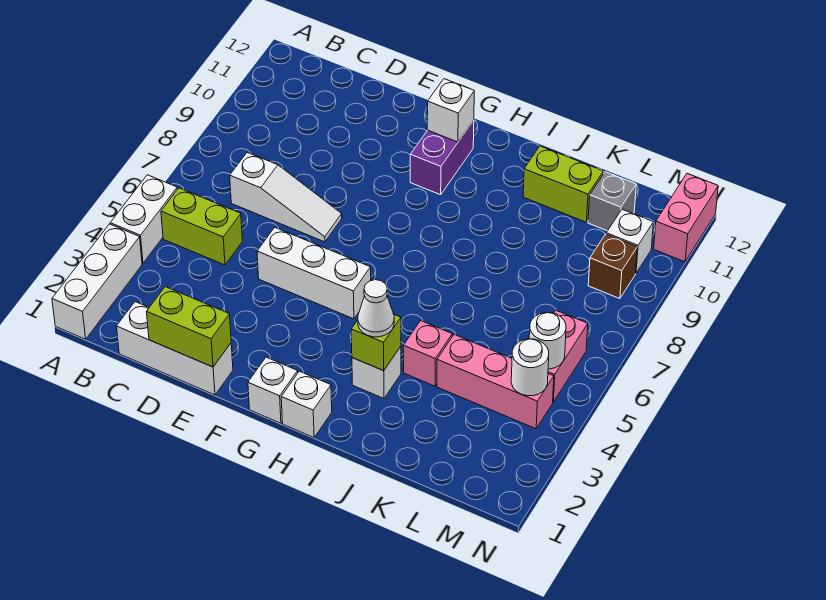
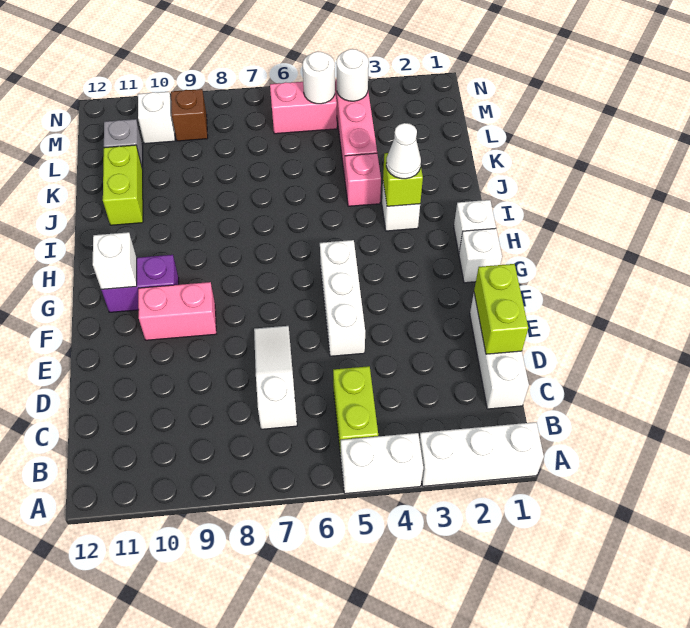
pink brick N11:N12 level 1 -> pink brick F9:F10 level 1

